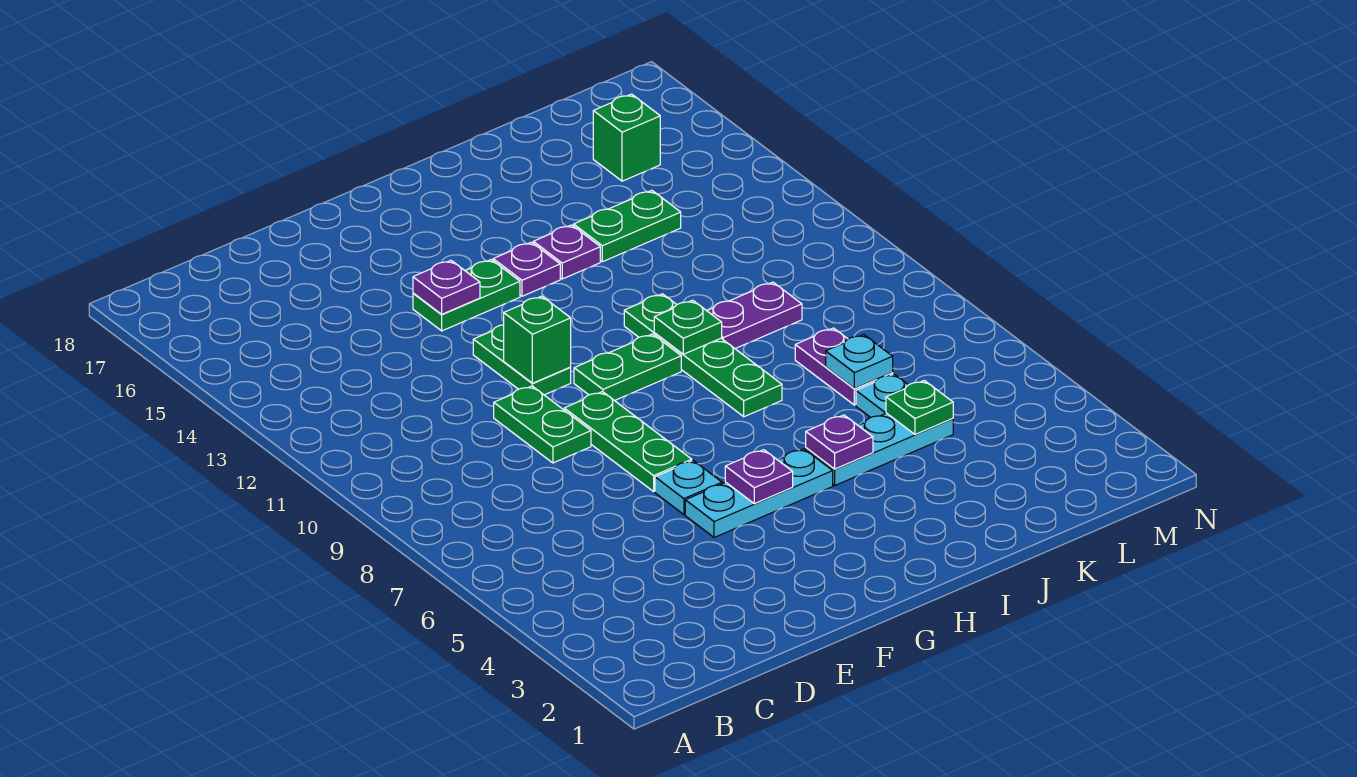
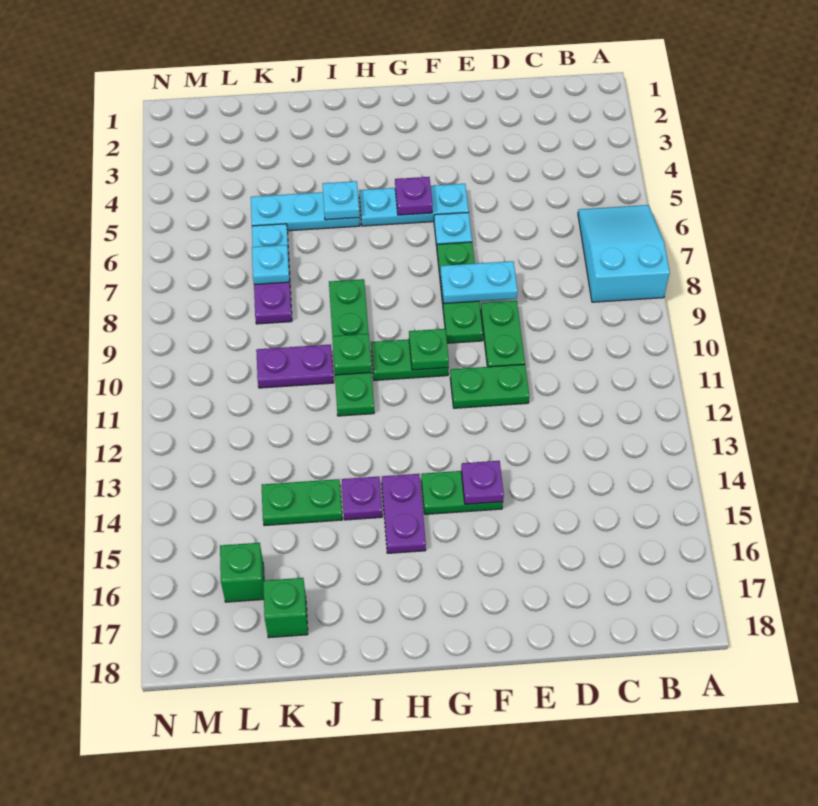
none -> cyan slope A6:B8 level 1 top 8
none -> cyan plate E8:F8 level 2
green plate F11:F12 level 1 -> green plate E11:F11 level 1
green brick F11 level 2 -> green brick K17 level 1
purple plate H14 level 1 -> purple plate H14:H15 level 1
purple plate I5 level 2 -> cyan plate I5 level 2
green plate K5 level 2 -> green plate G10 level 2

